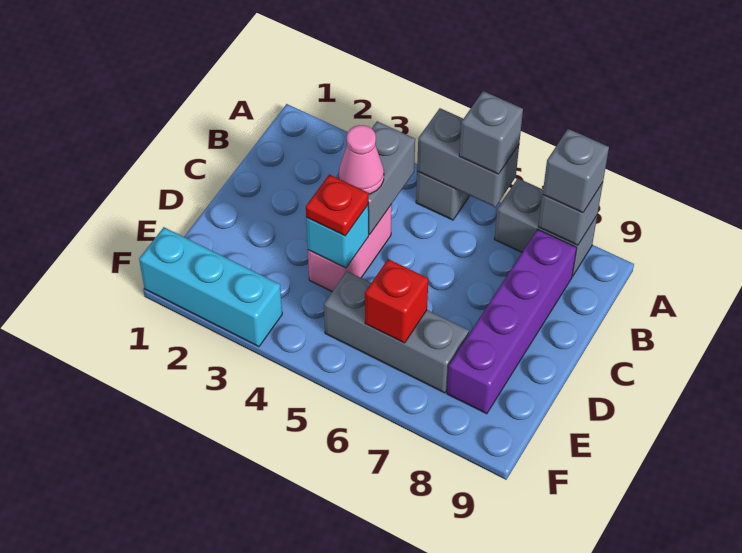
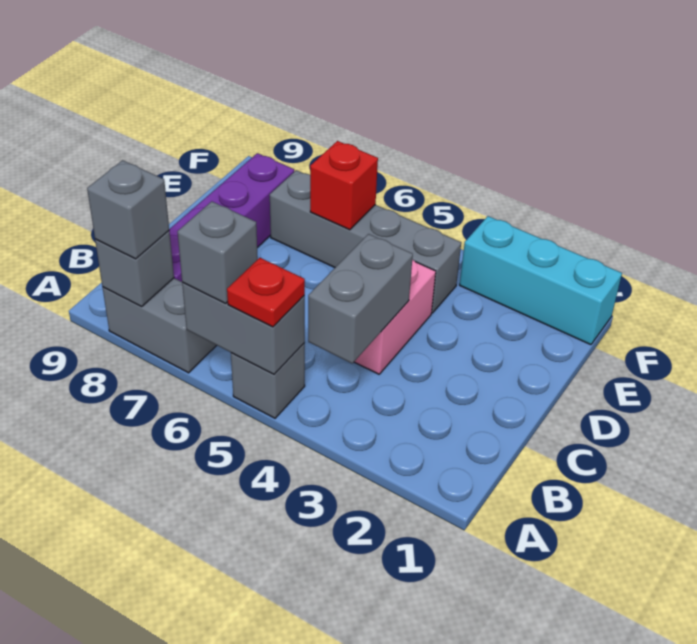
pink cone C4 level 3 -> none
cyan brick D4 level 2 -> none
red plate D4 level 3 -> red plate A5 level 3
grey brick E5:E7 level 1 -> grey brick E4:E7 level 1

